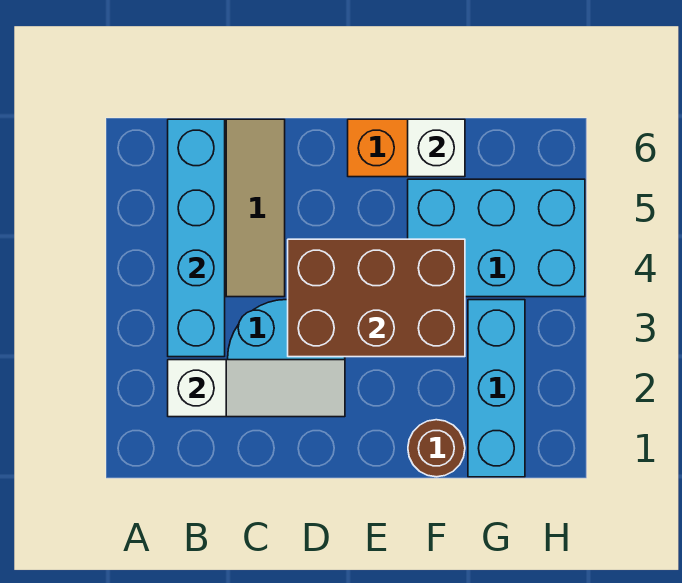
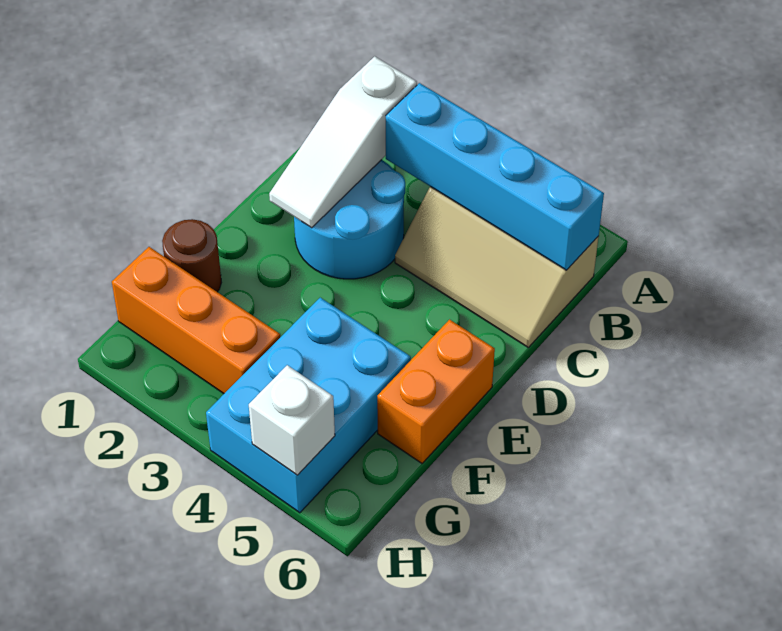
brown brick D3:F4 level 2 -> none
white brick F6 level 2 -> white brick H5 level 2
cyan brick G1:G3 level 1 -> orange brick G1:G3 level 1

